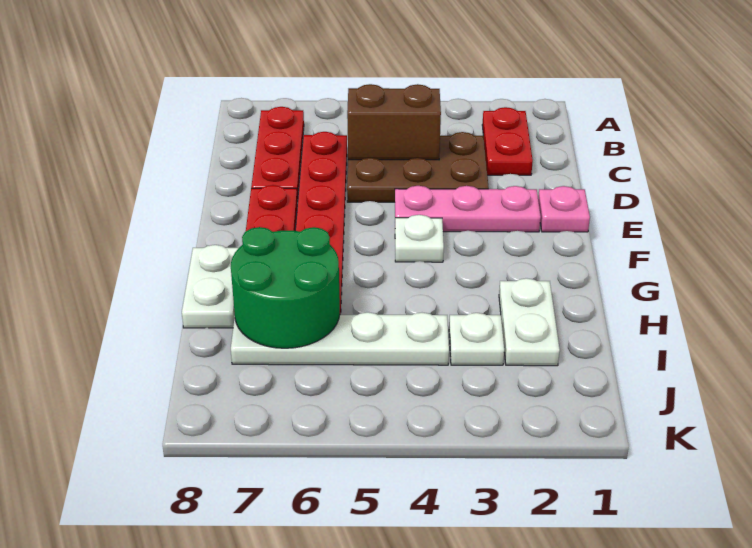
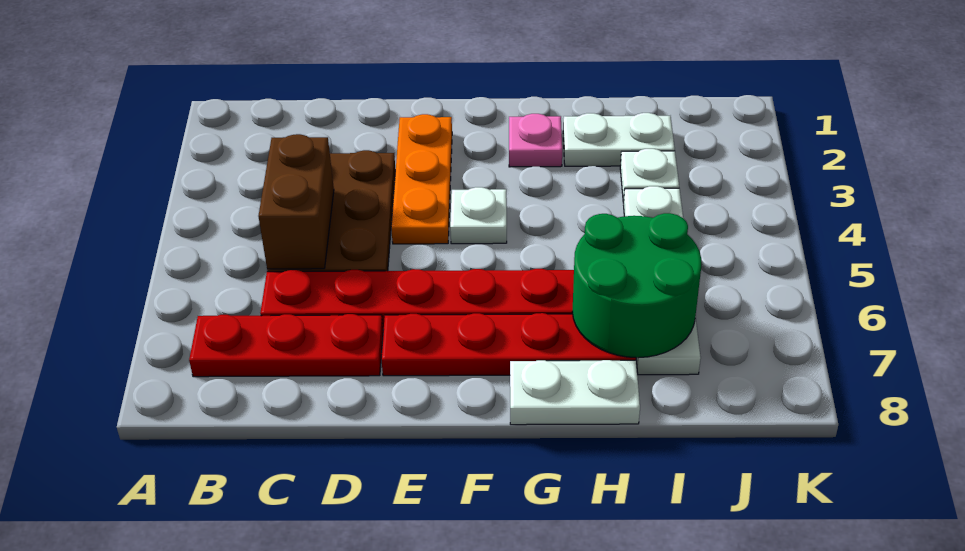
red plate B2:C2 level 1 -> none
pink plate E1 level 1 -> pink plate G2 level 1
pink plate E2:E4 level 1 -> orange plate E2:E4 level 1

